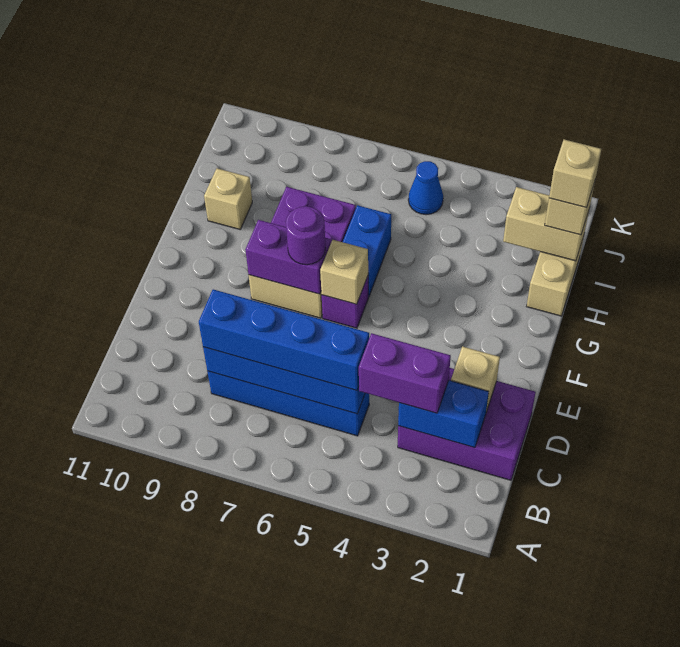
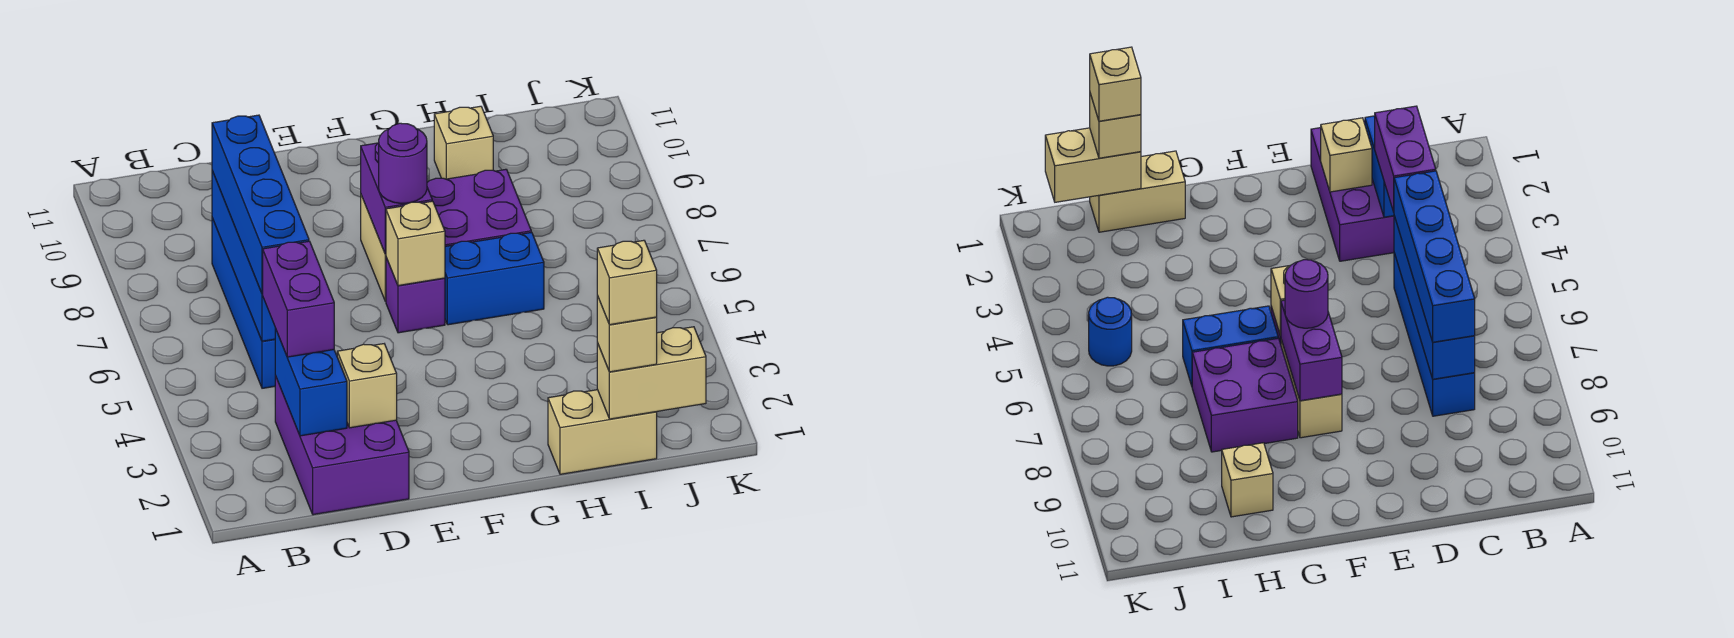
tan brick I1:I2 level 2 -> tan brick I1:J1 level 2
blue cone J5 level 1 -> blue round brick J5 level 1

